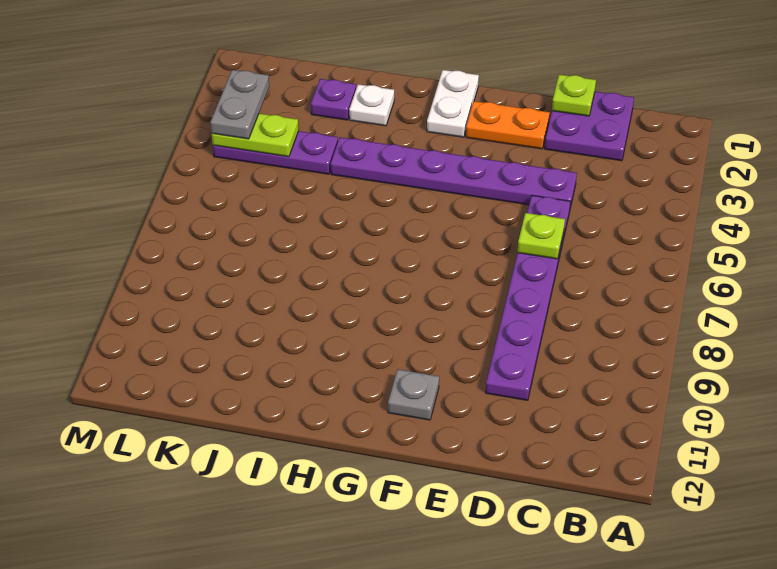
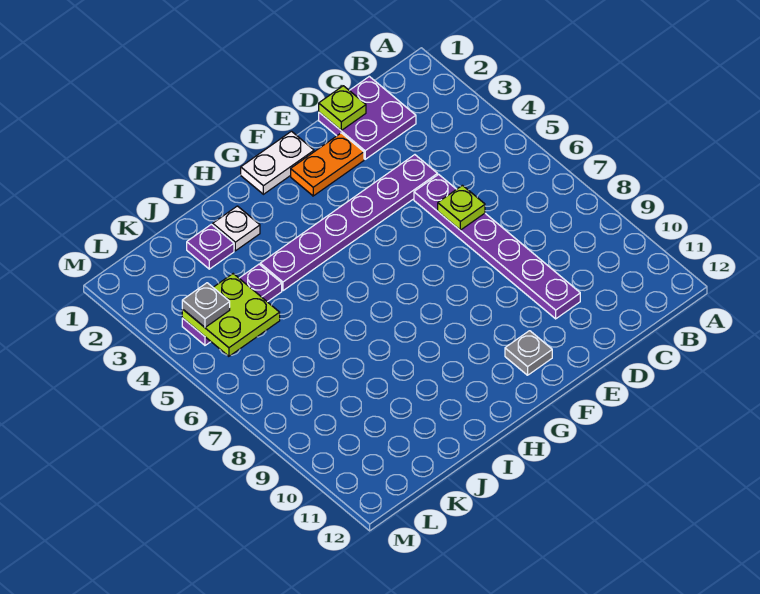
white plate G1:G2 level 1 -> white plate F1:G1 level 1
lime plate K4:L4 level 2 -> lime plate K4:L5 level 2
grey plate L3:L4 level 3 -> grey plate L4 level 3

